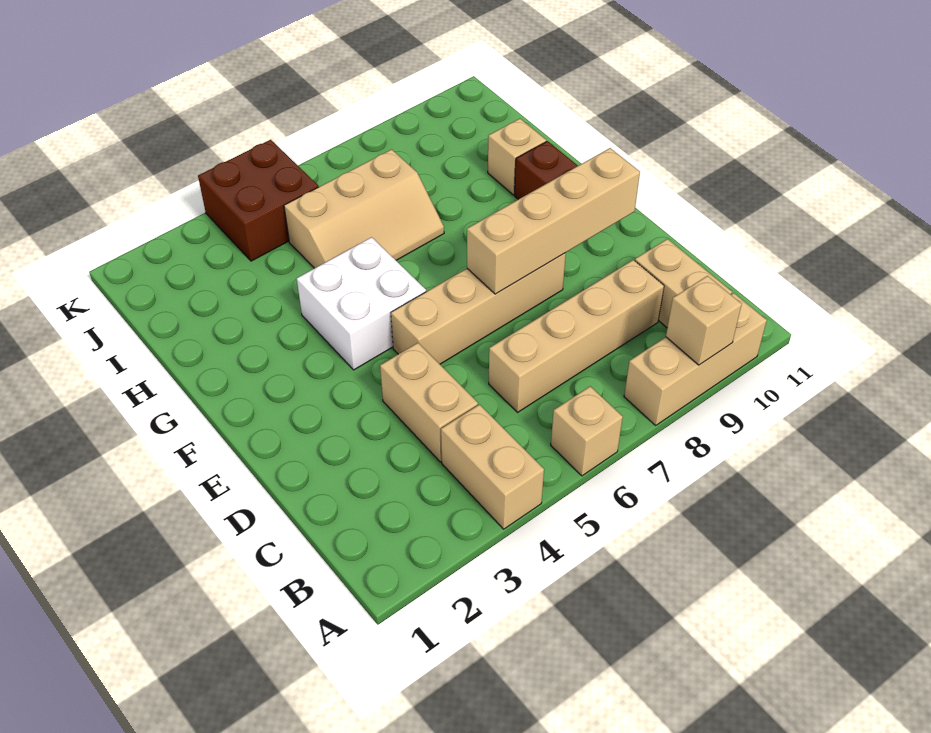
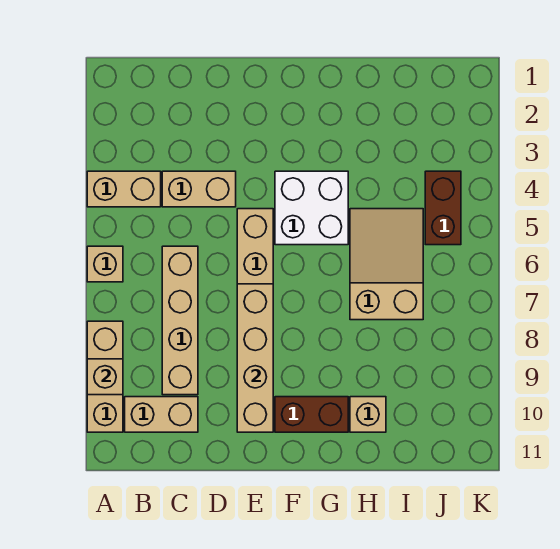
tan slope H5:I7 level 1 top I -> tan slope H5:I7 level 1 top 7
brown brick J4:K5 level 1 -> brown brick J4:J5 level 1

